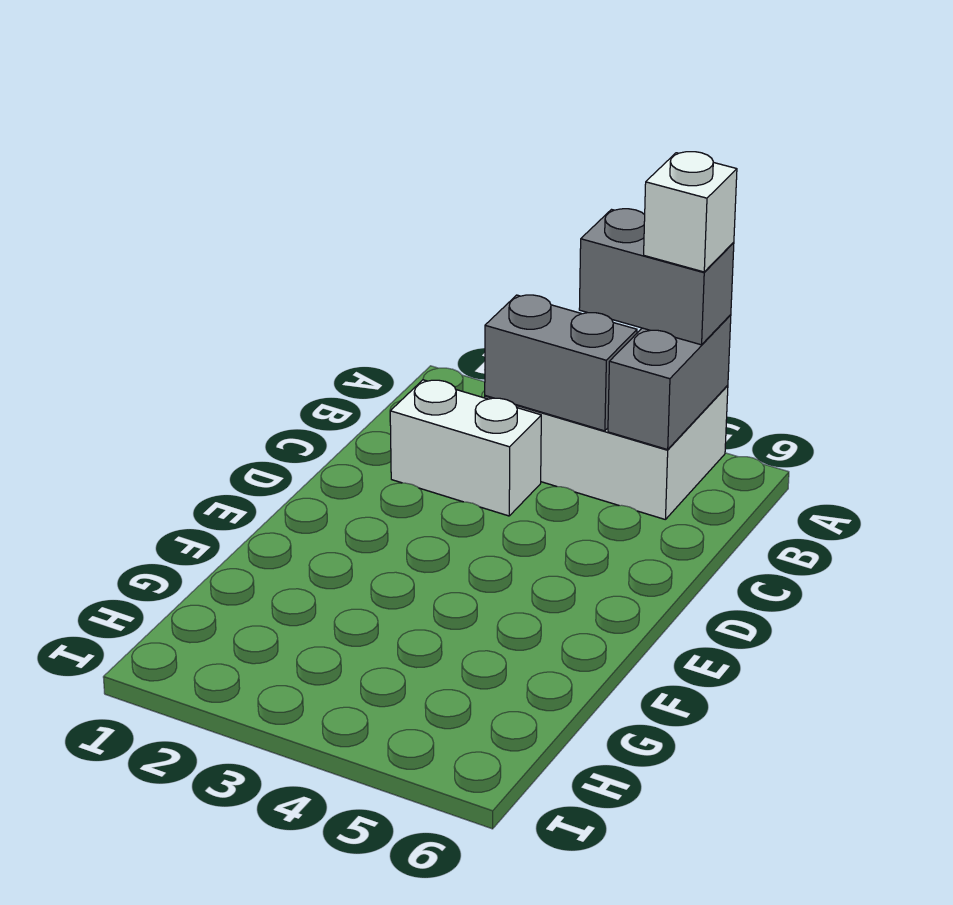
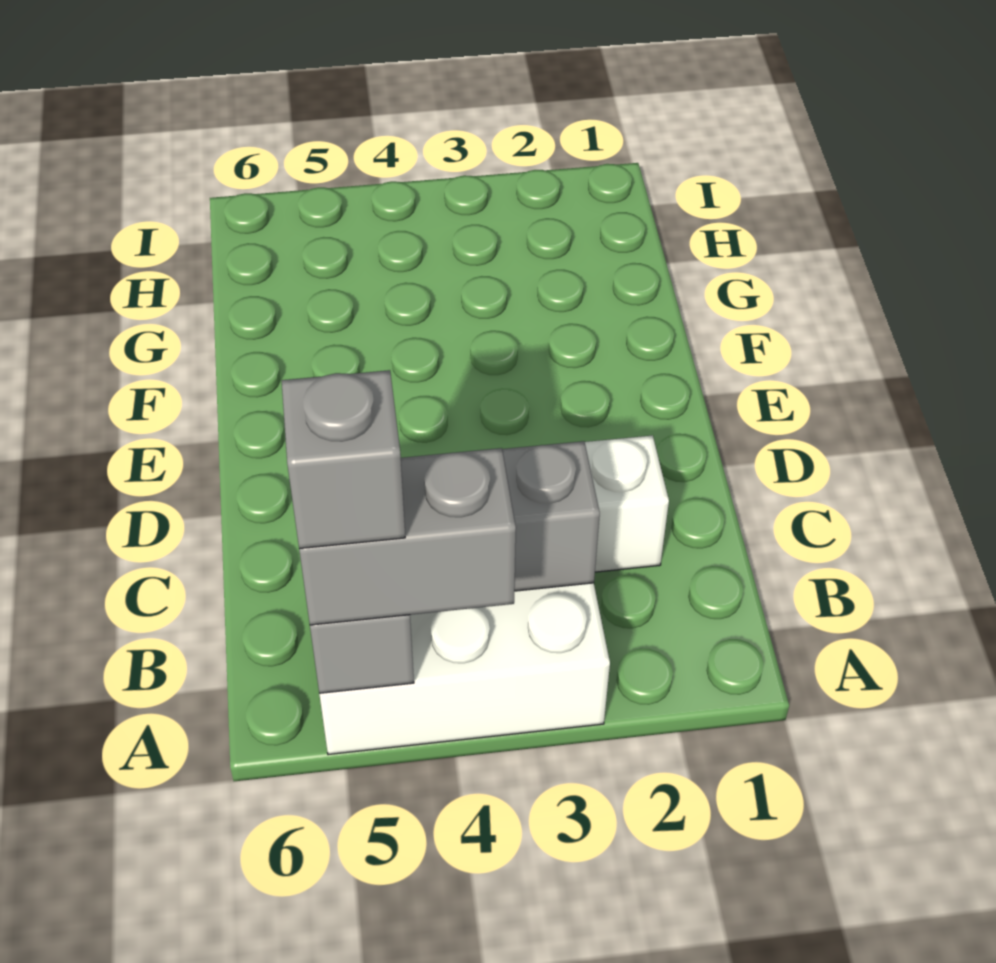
white brick A5 level 4 -> grey brick A5 level 4

